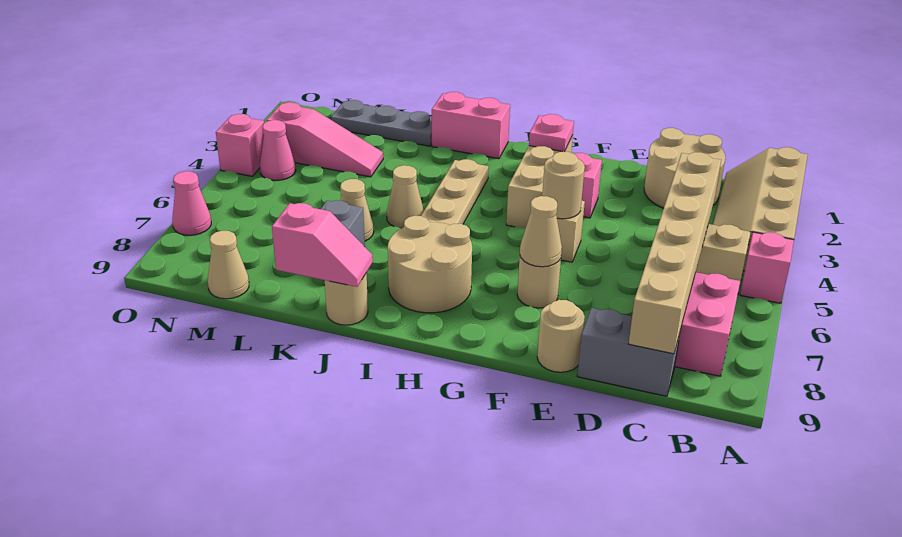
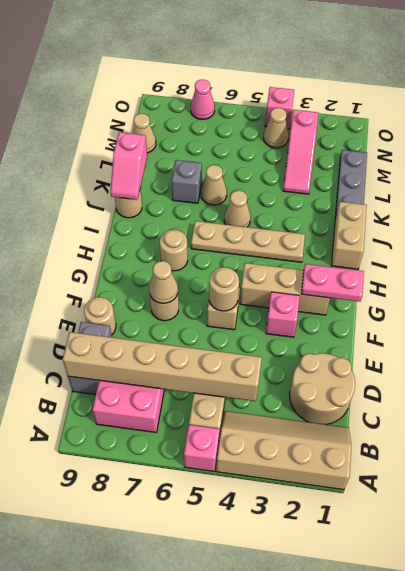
pink plate G2 level 2 -> pink plate G1:G2 level 2
tan round brick H7:I8 level 1 -> tan round brick H7 level 1
pink brick I1:J1 level 1 -> tan brick I1:J1 level 1
pink cone N4 level 1 -> tan cone N4 level 1

